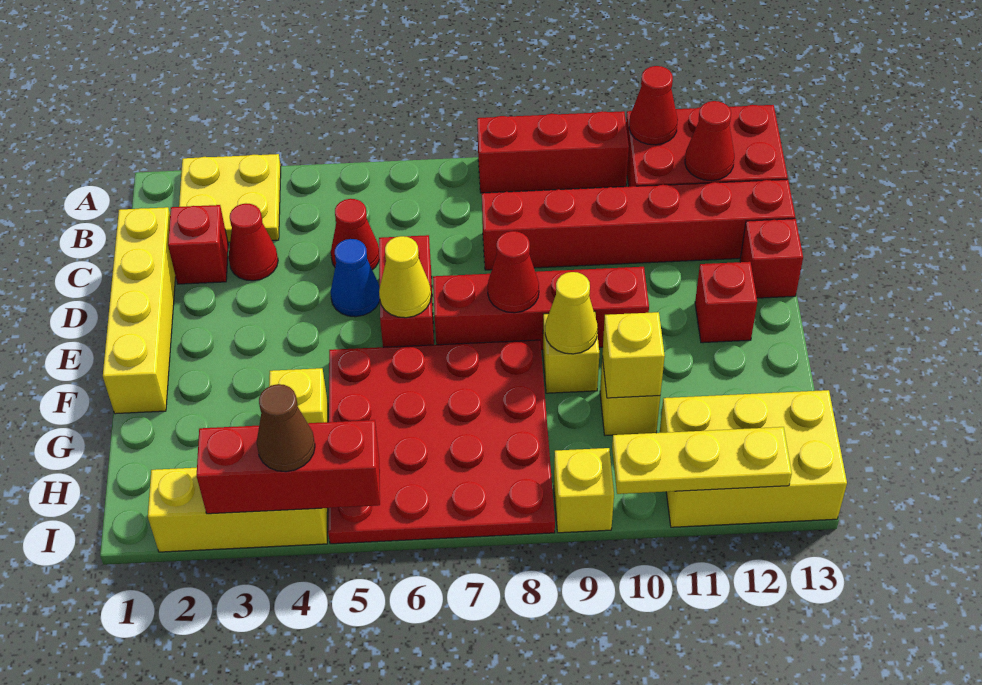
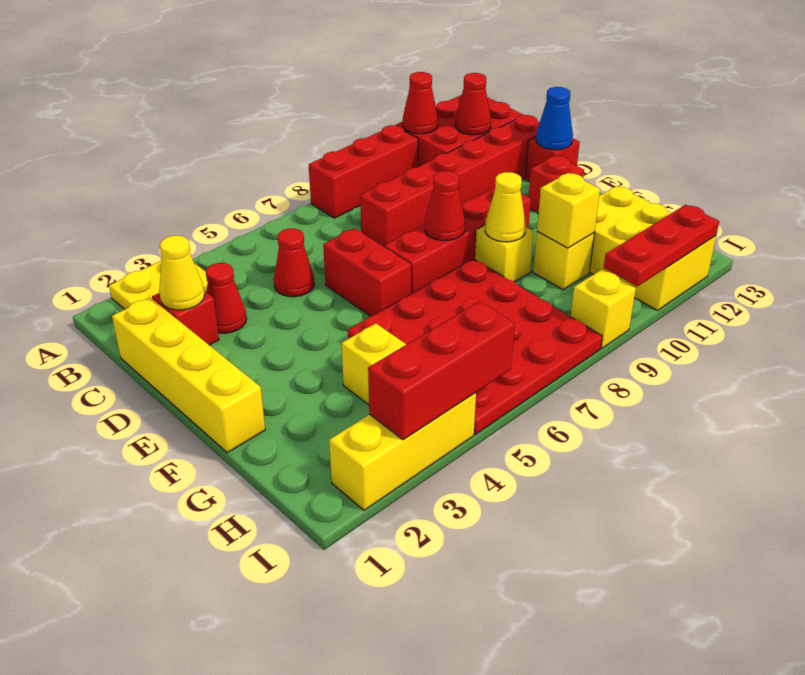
blue cone D5 level 1 -> blue cone D13 level 2
yellow cone E6 level 2 -> yellow cone C2 level 2
yellow brick H11:I13 level 1 -> yellow brick G11:I12 level 1
brown cone I4 level 3 -> none
yellow plate I10:I12 level 2 -> red plate I10:I12 level 2

